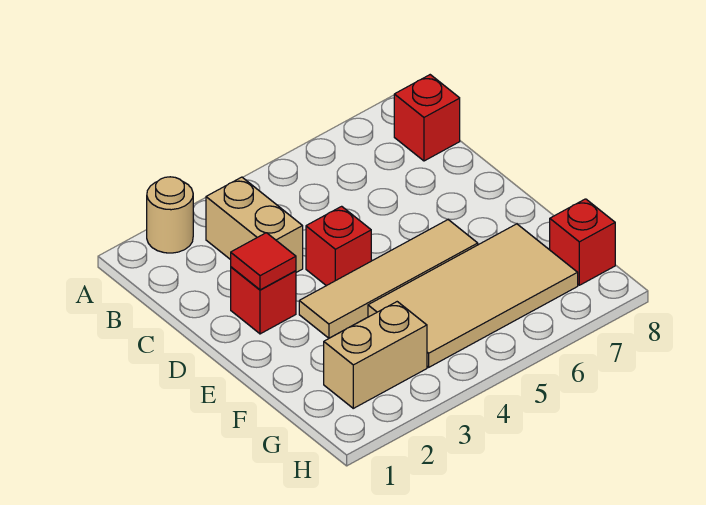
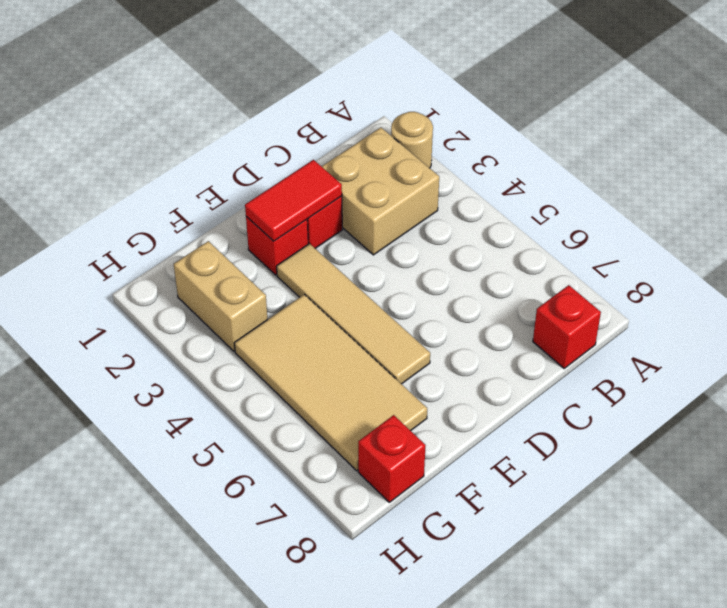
tan brick B3:C3 level 1 -> tan brick B2:C3 level 1
red tile D2 level 2 -> red tile D2:E2 level 2
red brick D4 level 1 -> red brick E2 level 1

